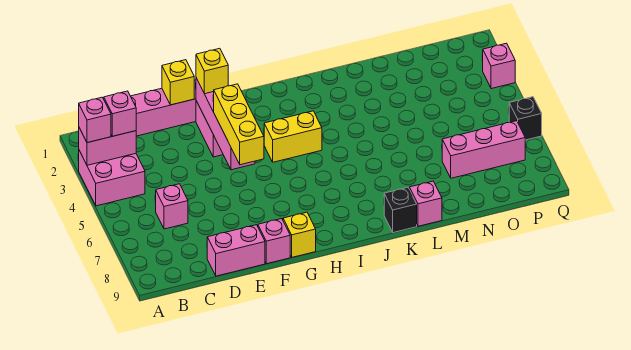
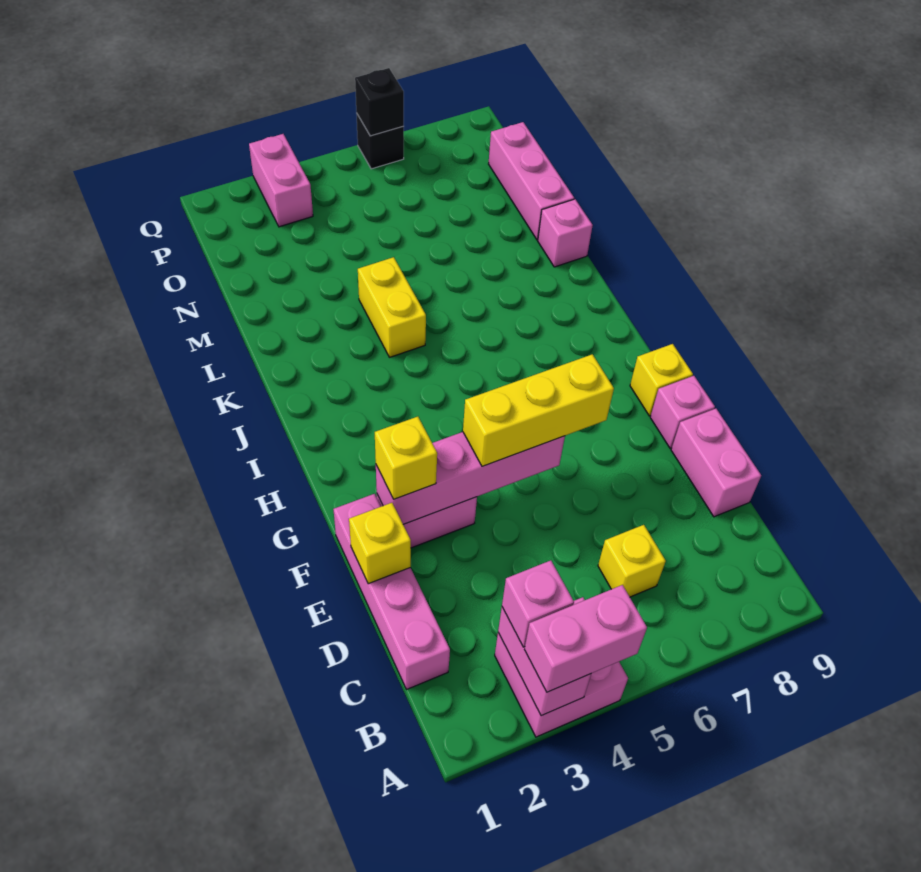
pink brick A3 level 3 -> pink brick A3:A4 level 3
pink brick C6 level 1 -> yellow brick C6 level 1
yellow brick H4:I4 level 1 -> yellow brick K4:L4 level 1
black brick K9 level 1 -> black brick Q6 level 2
pink brick N7:P7 level 1 -> pink brick M9:O9 level 1
pink brick Q3 level 1 -> pink brick P3:Q3 level 1

